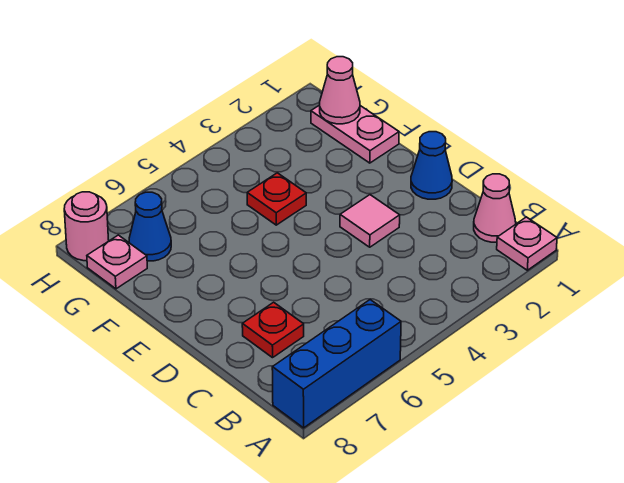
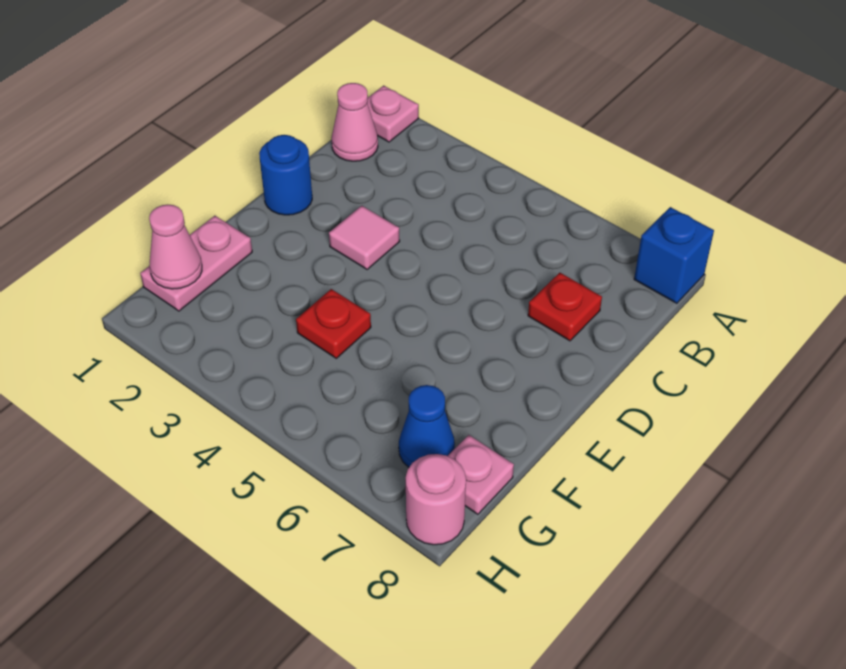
blue brick A6:A8 level 1 -> blue brick A8 level 1
blue cone D1 level 1 -> blue round brick D1 level 1

